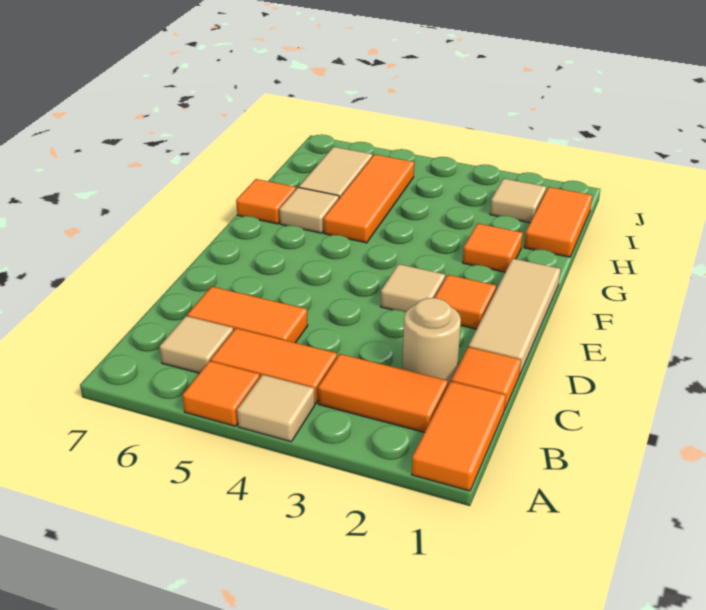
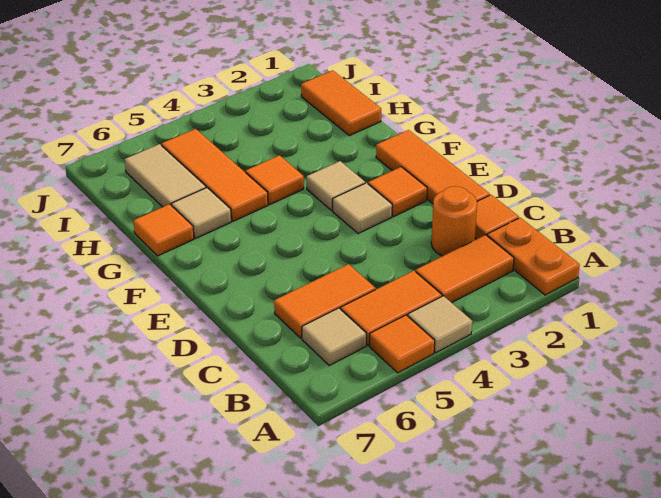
orange tile A1:B1 level 1 -> orange plate A1:B1 level 1
tan round brick C2 level 1 -> orange round brick C2 level 1
tan tile D1:F1 level 1 -> orange tile D1:F1 level 1
orange tile G2 level 1 -> orange tile G4 level 1
tan tile I2 level 1 -> tan tile F3 level 1

